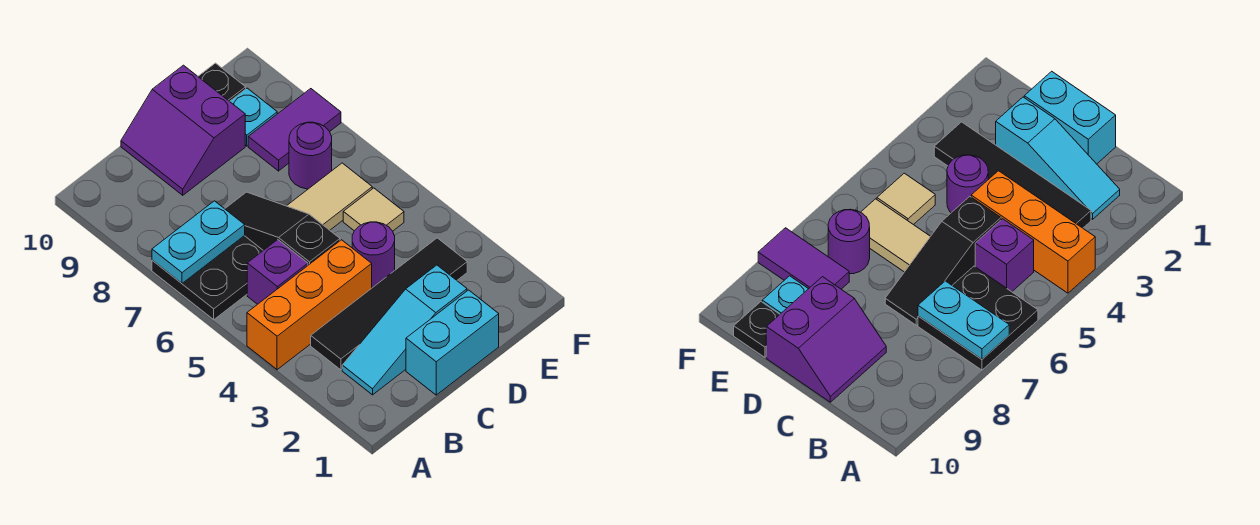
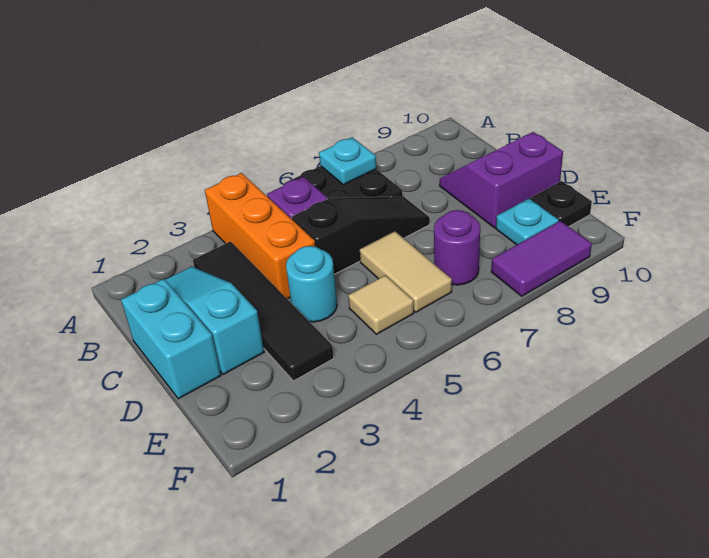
cyan plate A7:B7 level 2 -> cyan plate A7 level 2
purple round brick D4 level 1 -> cyan round brick D4 level 1
purple tile E8:F8 level 1 -> purple tile F8:F9 level 1

